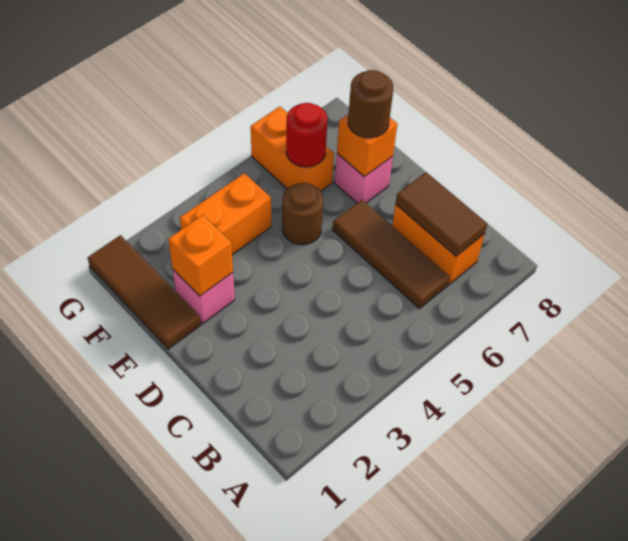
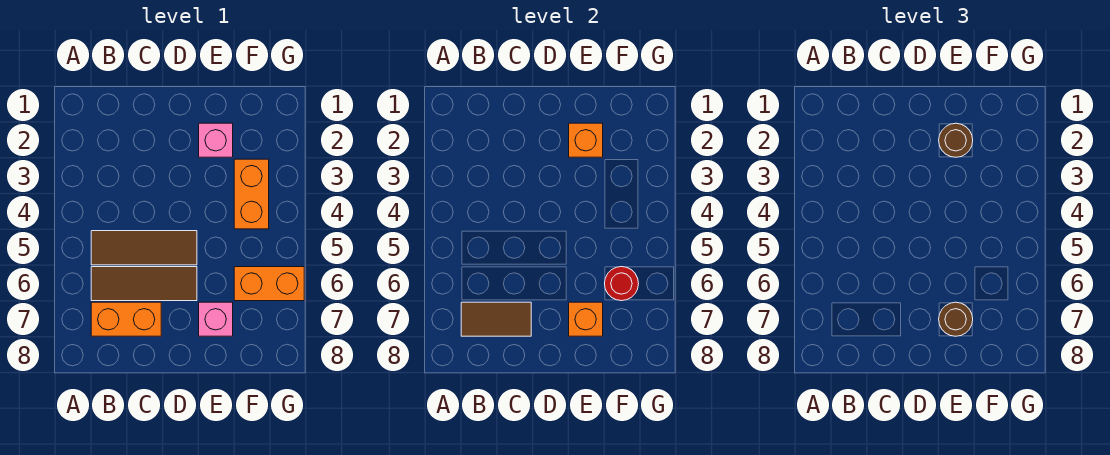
brown tile E1:G1 level 1 -> brown tile B5:D5 level 1
brown round brick E5 level 1 -> brown round brick E2 level 3

